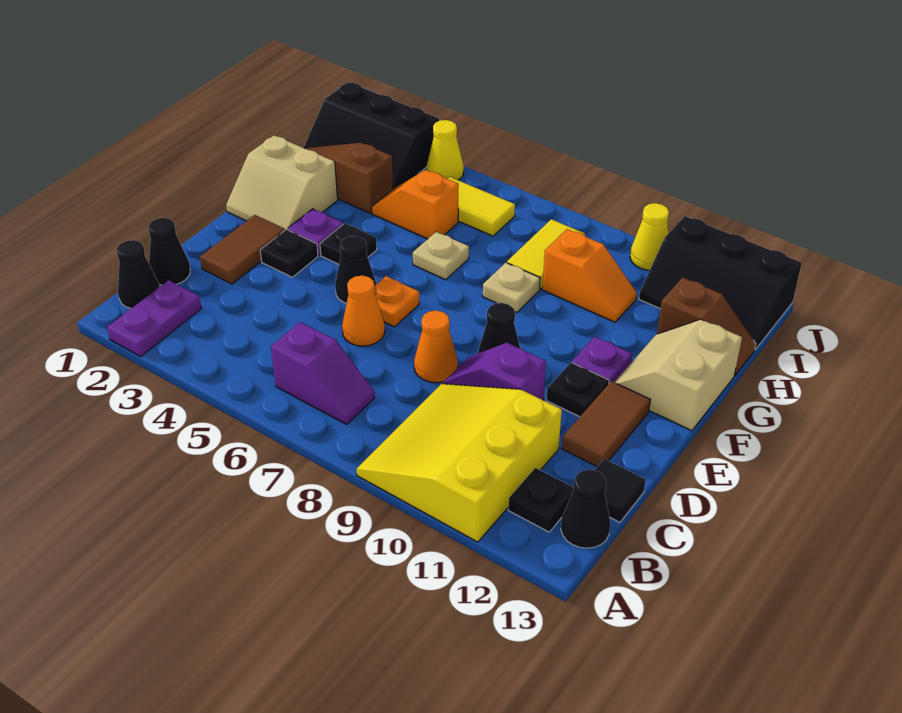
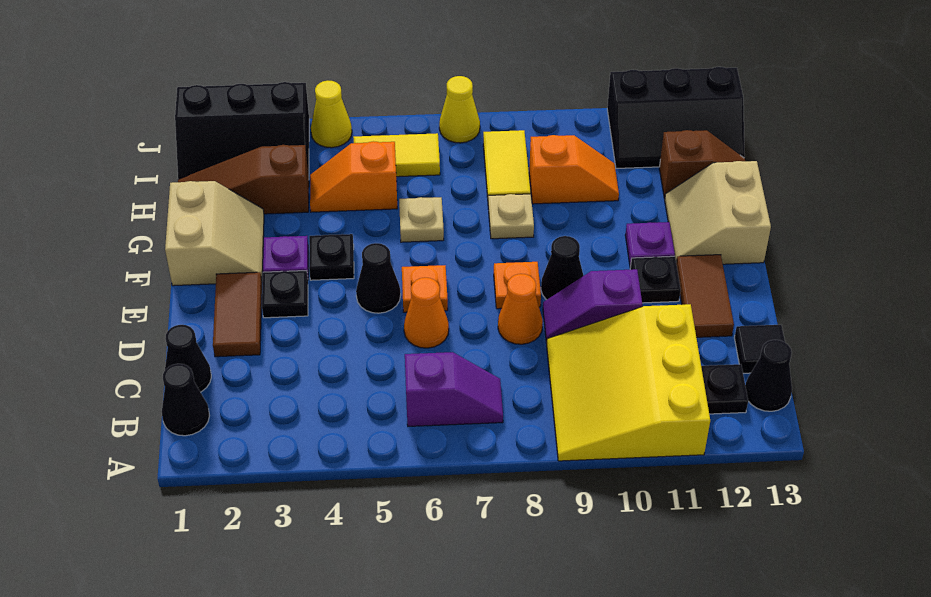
purple plate A2:B2 level 1 -> none
none -> orange plate E8 level 1
tan slope F1:G2 level 1 top G -> tan slope F1:G2 level 1 top 1
yellow cone J10 level 1 -> yellow cone J7 level 1

